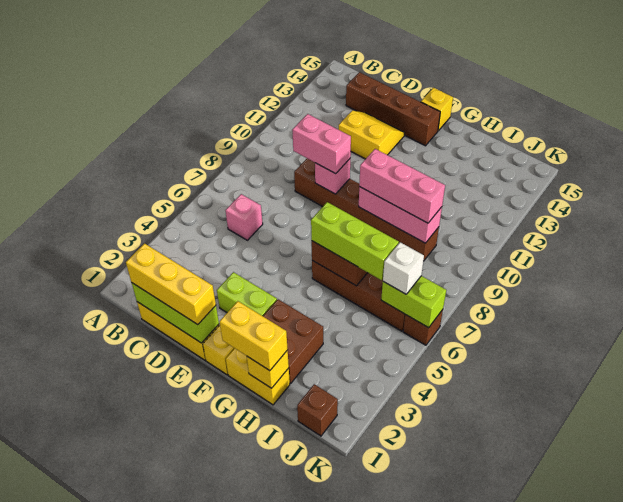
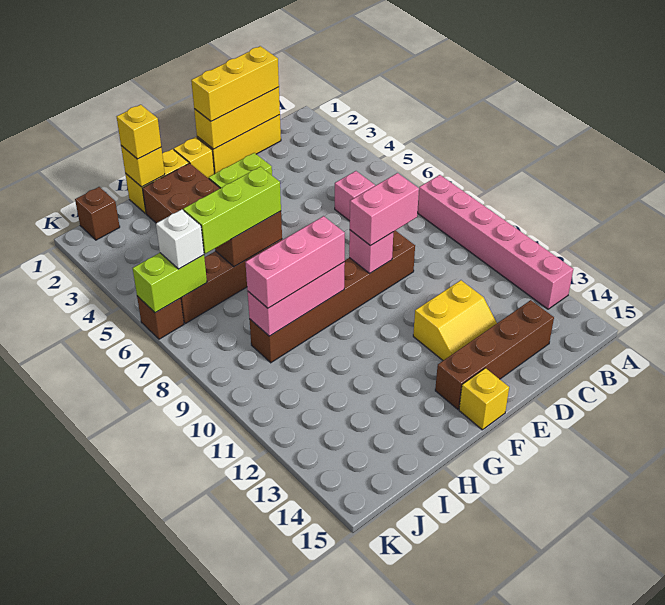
none -> pink brick A8:A13 level 1
lime brick C1:E1 level 2 -> yellow brick C1:E1 level 2
yellow brick G1:H1 level 3 -> yellow brick H1 level 3

